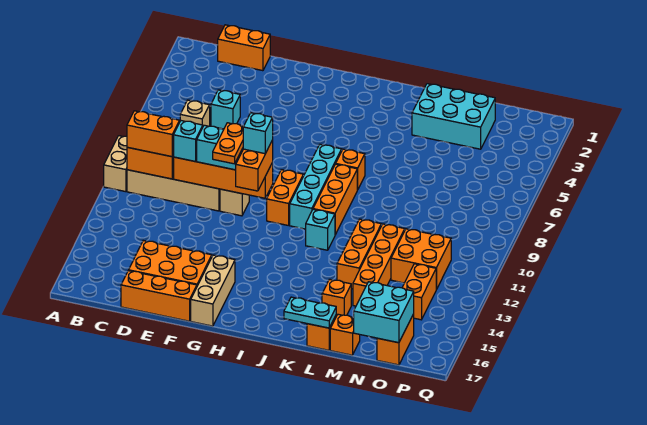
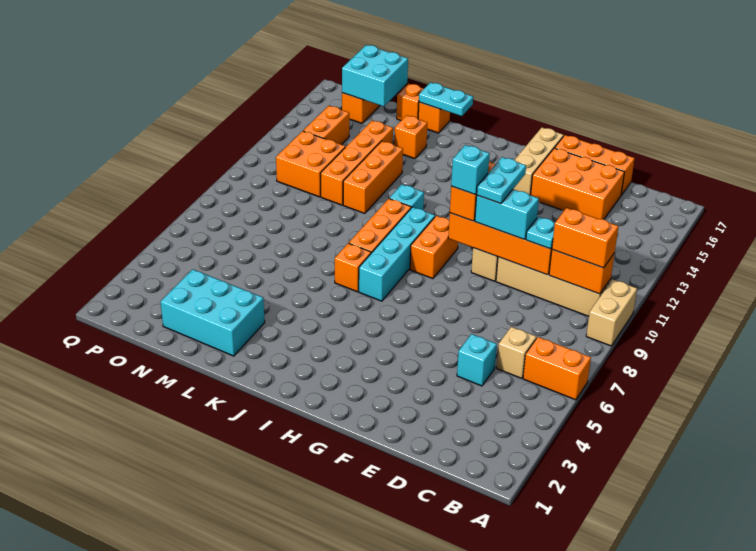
orange brick C1:D1 level 1 -> orange brick A6:B6 level 1
cyan brick D10 level 3 -> cyan plate D10 level 3
orange plate F10:F11 level 4 -> cyan plate F10:F11 level 4

